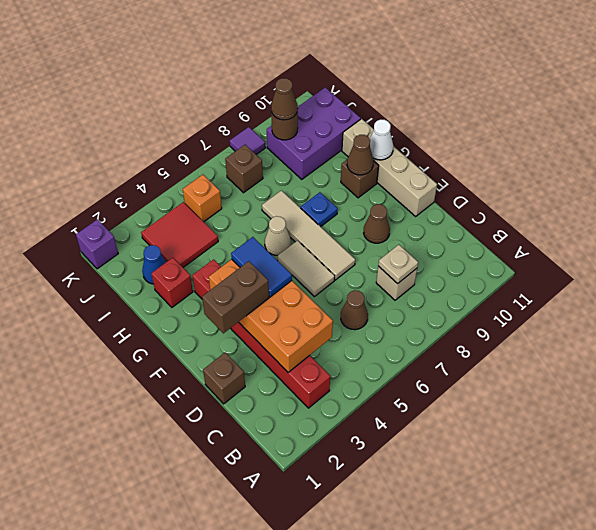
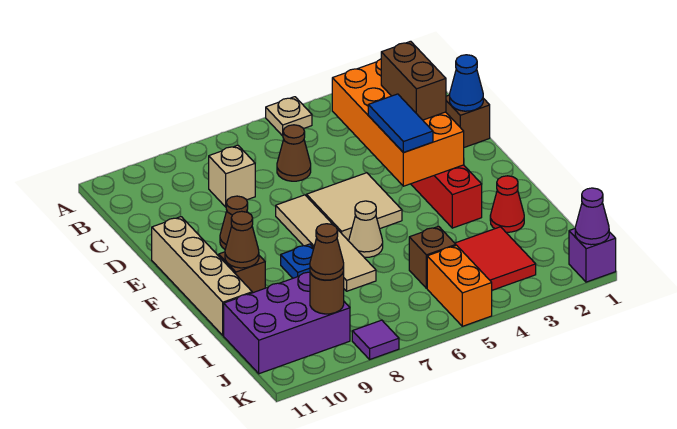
tan plate C8 level 2 -> tan plate A5 level 1
brown brick E2:E3 level 3 -> brown brick D3:E3 level 3
tan tile E6:F6 level 1 -> tan tile E5:F6 level 1
white cone G11 level 2 -> none
red brick H2 level 1 -> red cone H2 level 1
blue cone I2 level 1 -> blue cone D1 level 2
orange brick J5 level 1 -> orange brick J5:K5 level 1
brown brick J7 level 1 -> brown brick I5 level 1
none -> purple cone K1 level 2

